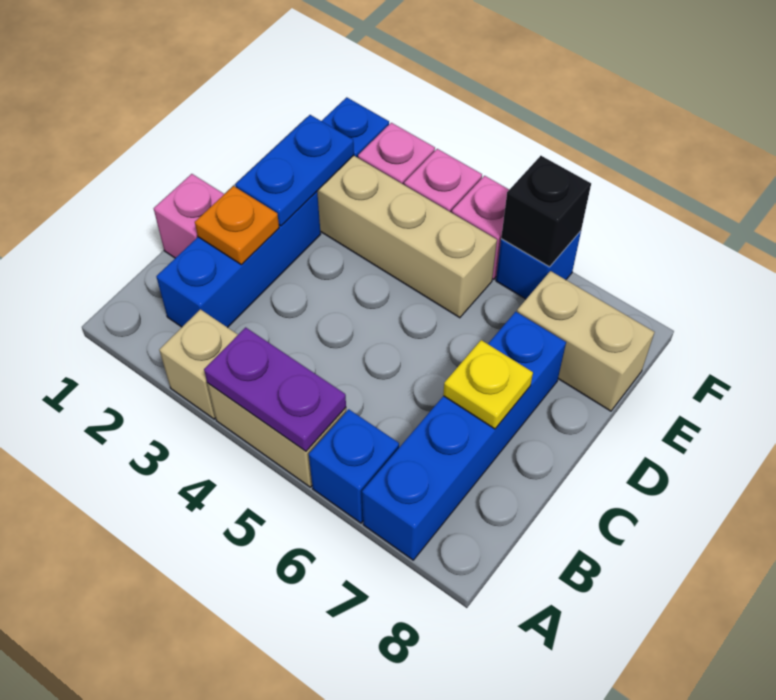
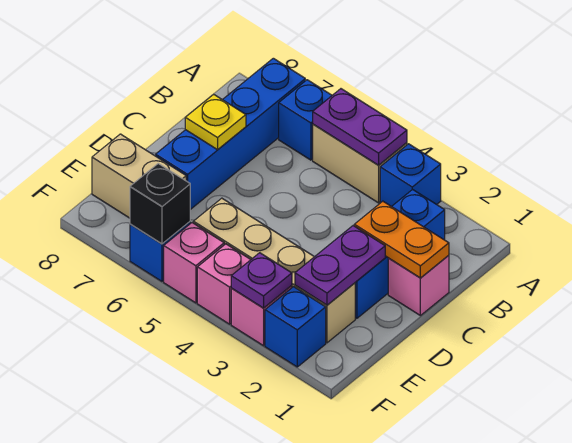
tan brick A3 level 1 -> blue brick A3 level 1
orange plate C2 level 2 -> orange plate C1:C2 level 2
blue plate D2:E2 level 2 -> purple plate D2:E2 level 2
none -> purple plate F3 level 2

